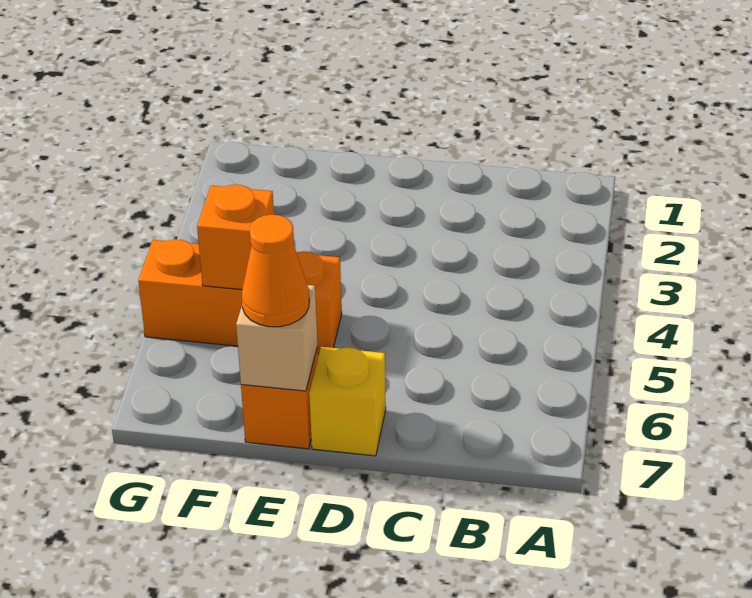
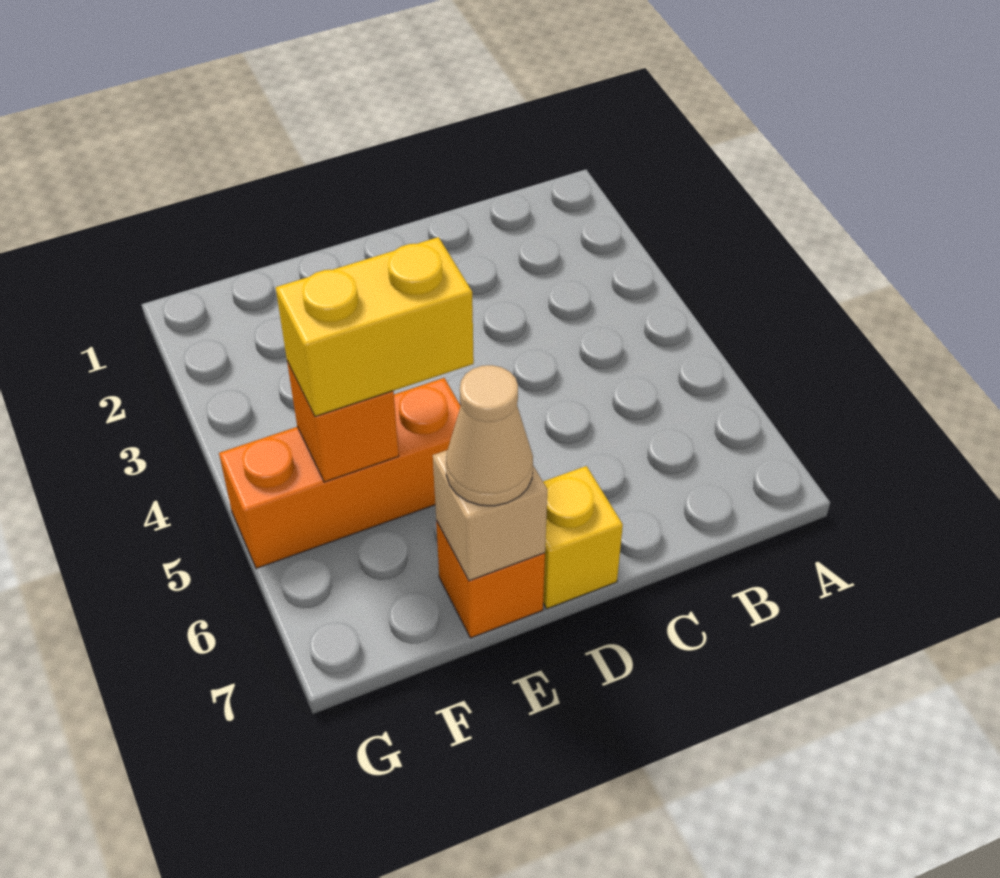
none -> yellow brick E5:F5 level 3
orange cone E7 level 3 -> tan cone E7 level 3

